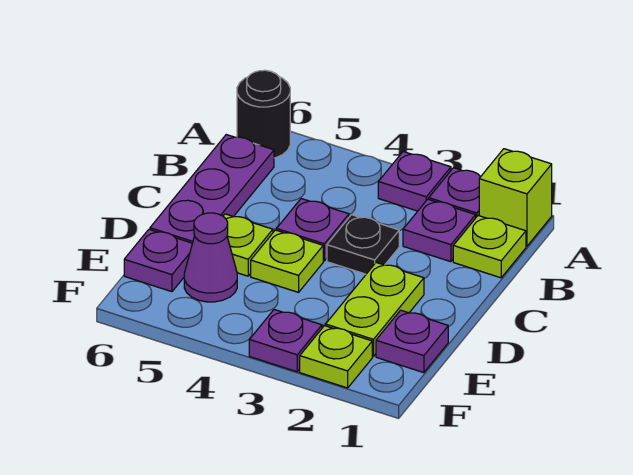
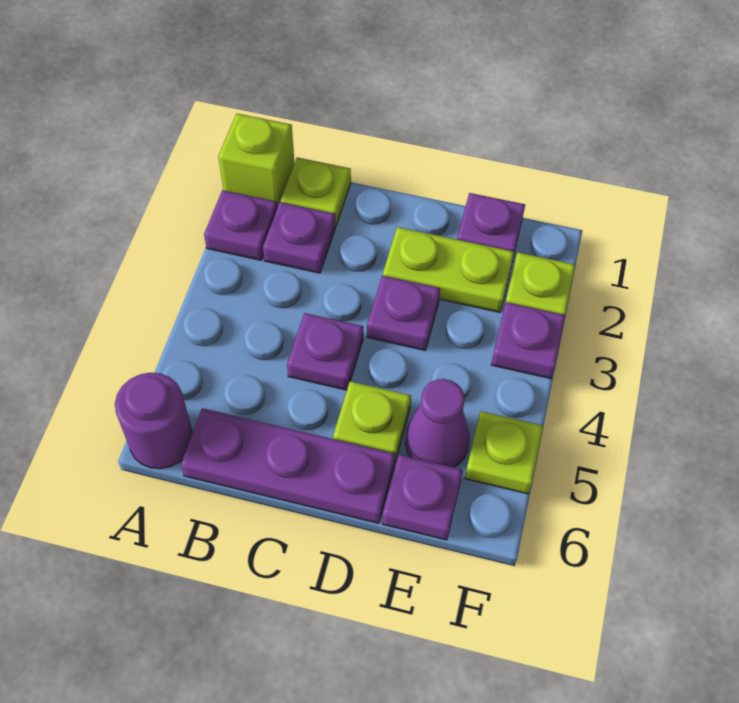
purple plate A3 level 1 -> purple plate D3 level 1
black round brick A6 level 1 -> purple round brick A6 level 1
black plate C3 level 1 -> none
lime plate D4 level 1 -> lime plate F5 level 1

